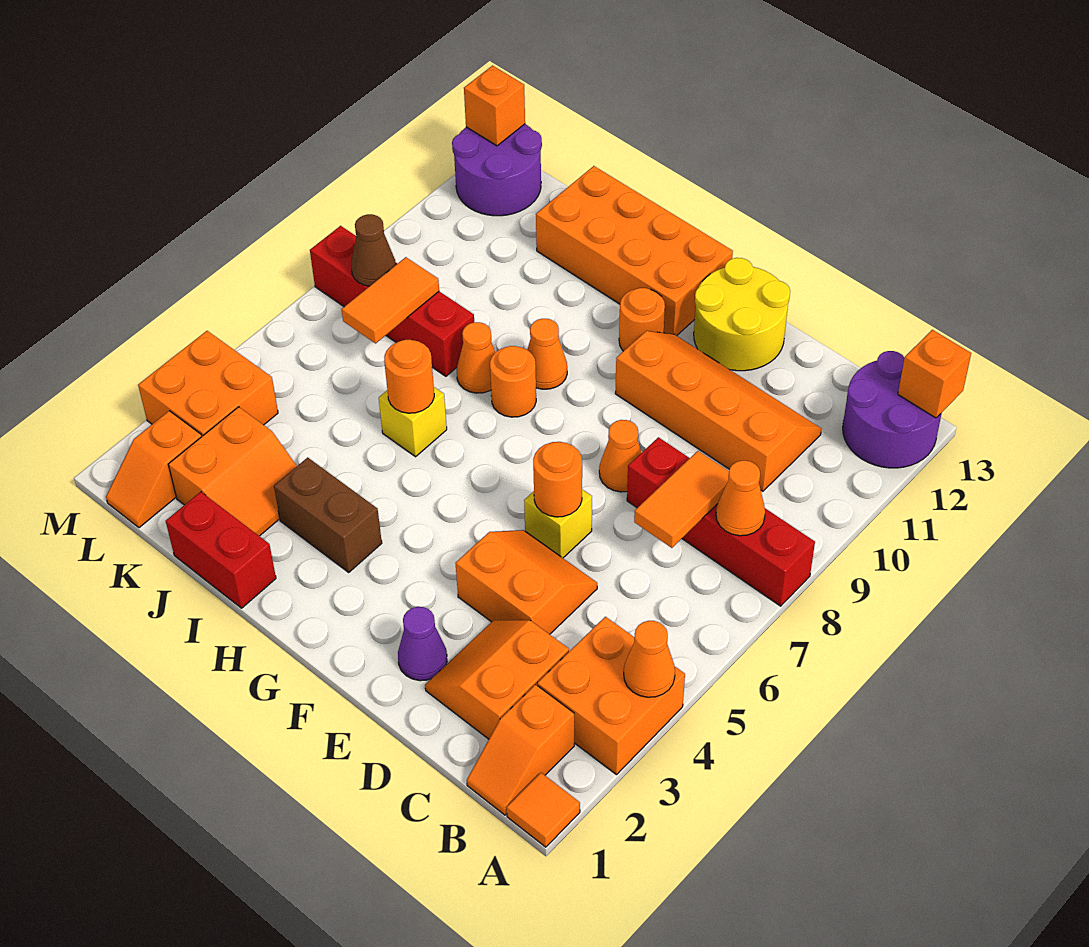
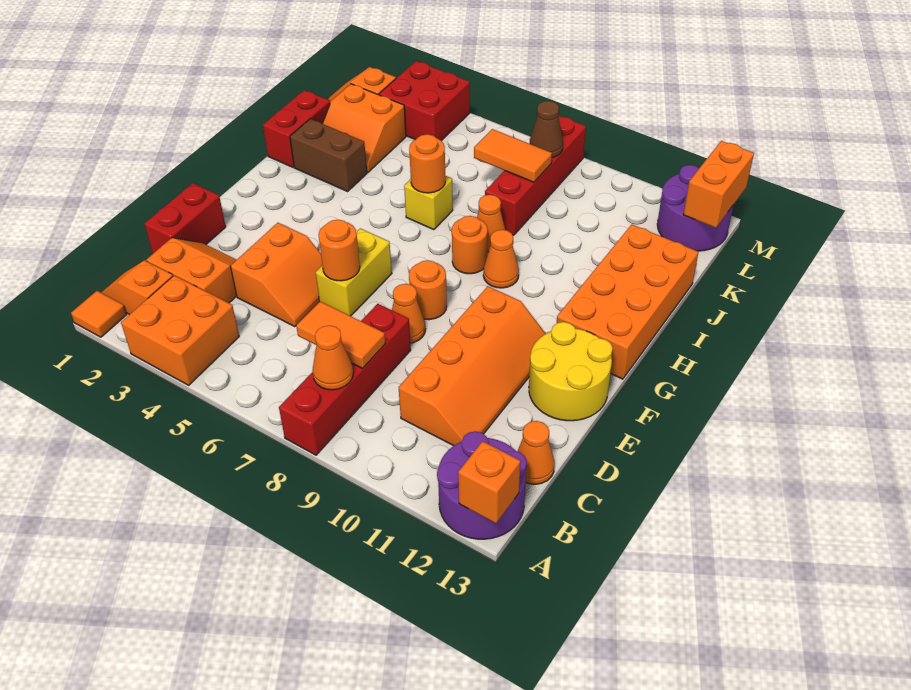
orange cone A4 level 2 -> orange cone C13 level 1
none -> red brick D1:E1 level 1
purple cone E2 level 1 -> none
yellow brick E6 level 1 -> yellow brick E6:F6 level 1
orange round brick G11 level 1 -> orange round brick F8 level 1
brown brick H3:I3 level 1 -> brown brick I2:I3 level 1
orange brick L3:M4 level 1 -> red brick L3:M4 level 1
orange brick M13 level 2 -> orange brick L13:M13 level 2

